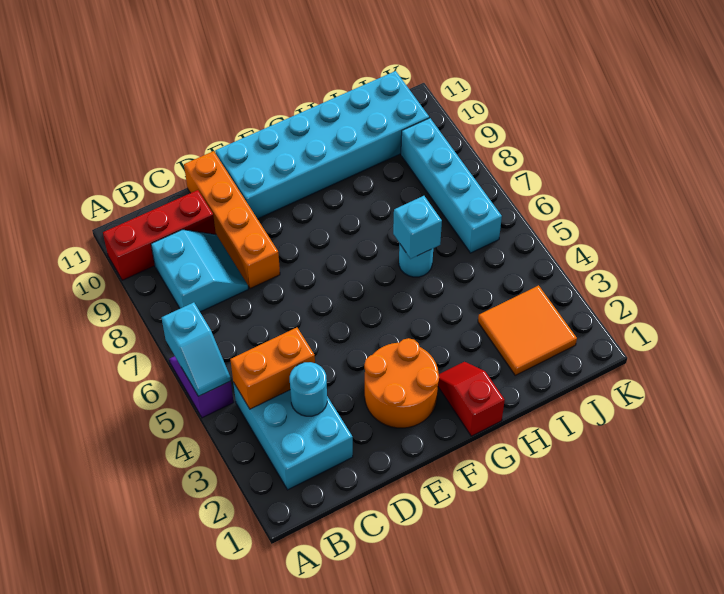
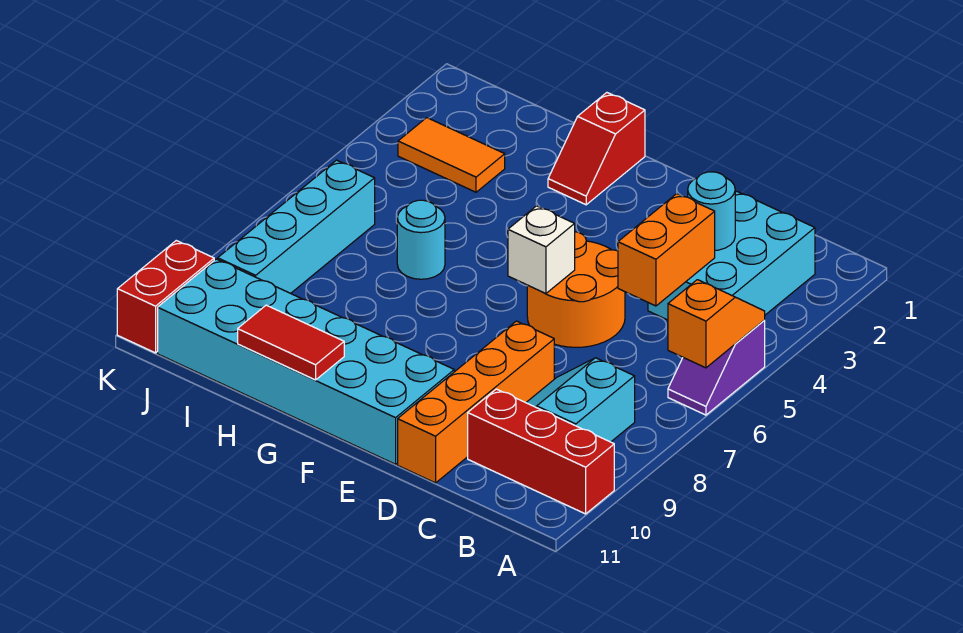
cyan slope A5:A6 level 2 top 6 -> orange slope A5:A6 level 2 top 6
orange brick B4:C4 level 2 -> orange brick C4:C5 level 2
orange round brick E2:F3 level 1 -> orange round brick D5:E6 level 1
none -> white brick E6 level 2
none -> red tile G11:H11 level 2
cyan brick H6 level 2 -> none
orange tile I2:J3 level 1 -> orange tile I3:J3 level 1
none -> red brick K10:K11 level 1

